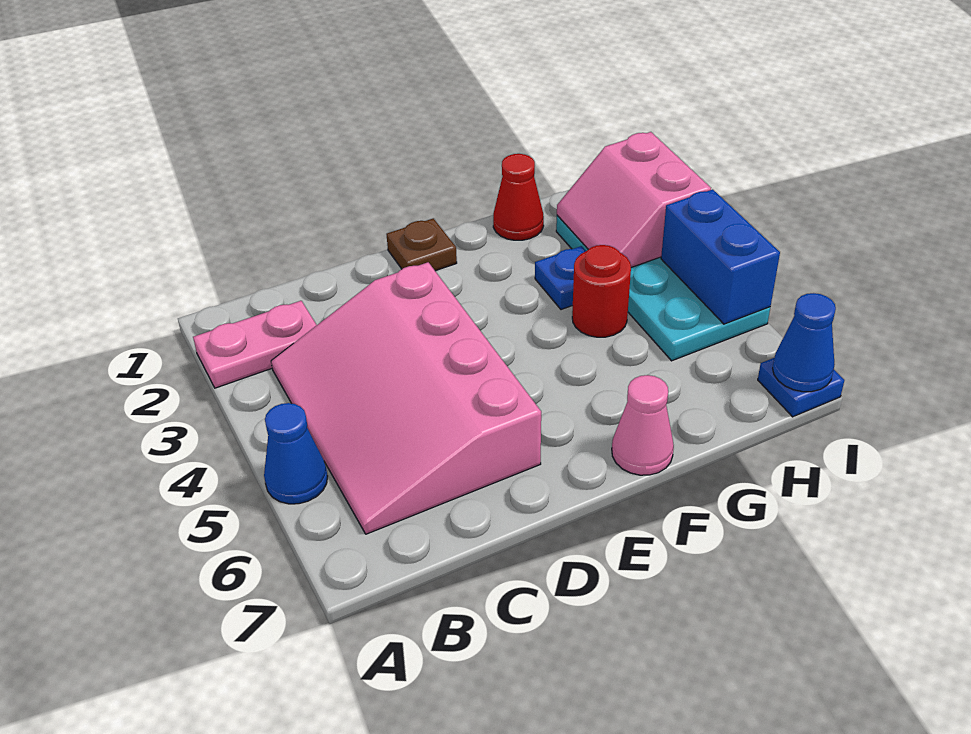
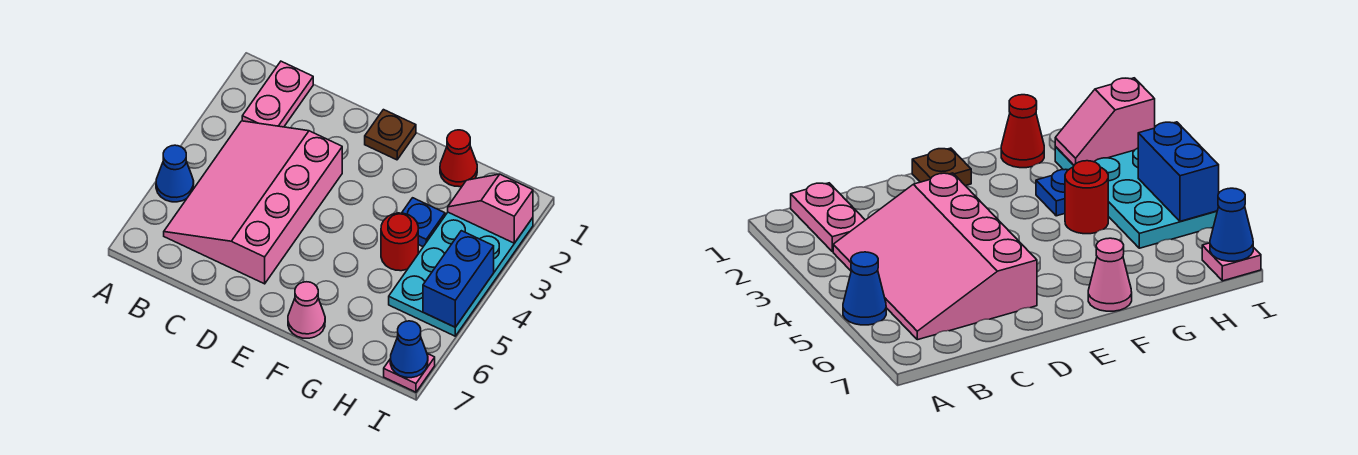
pink plate A2:B2 level 1 -> pink plate B1:B2 level 1
pink slope H2:I3 level 2 top I -> pink slope H2:I2 level 2 top I
blue plate I7 level 1 -> pink plate I7 level 1

